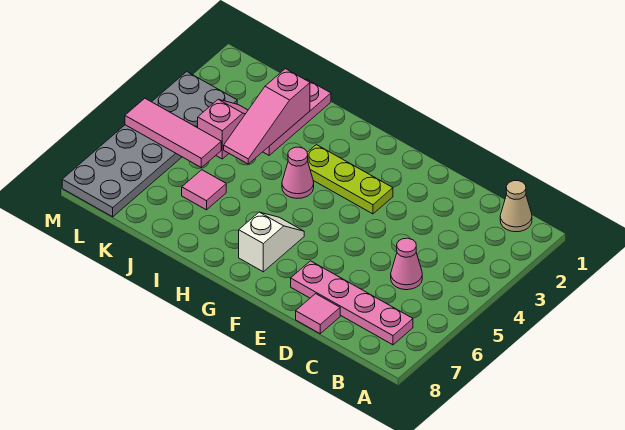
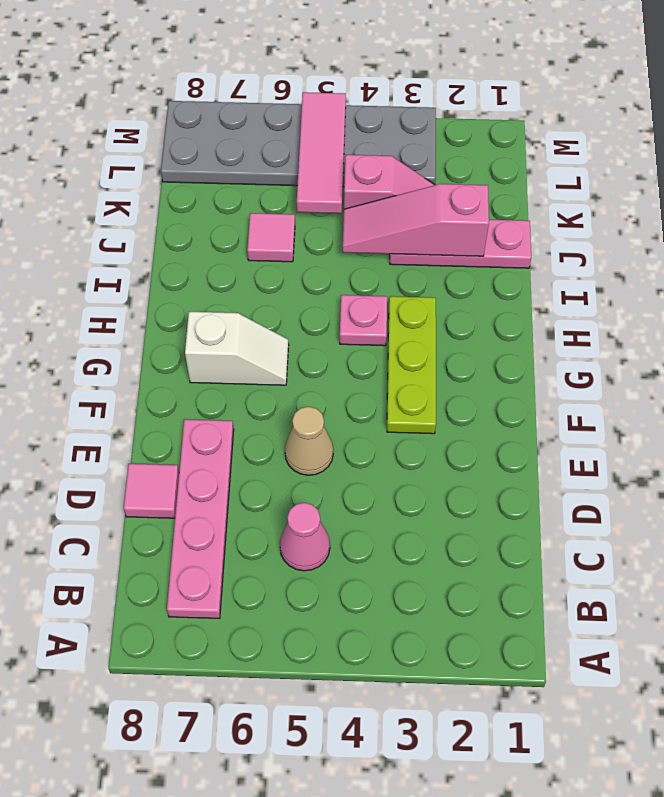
tan cone B1 level 1 -> tan cone E5 level 1
pink cone H4 level 1 -> pink plate H4 level 1

